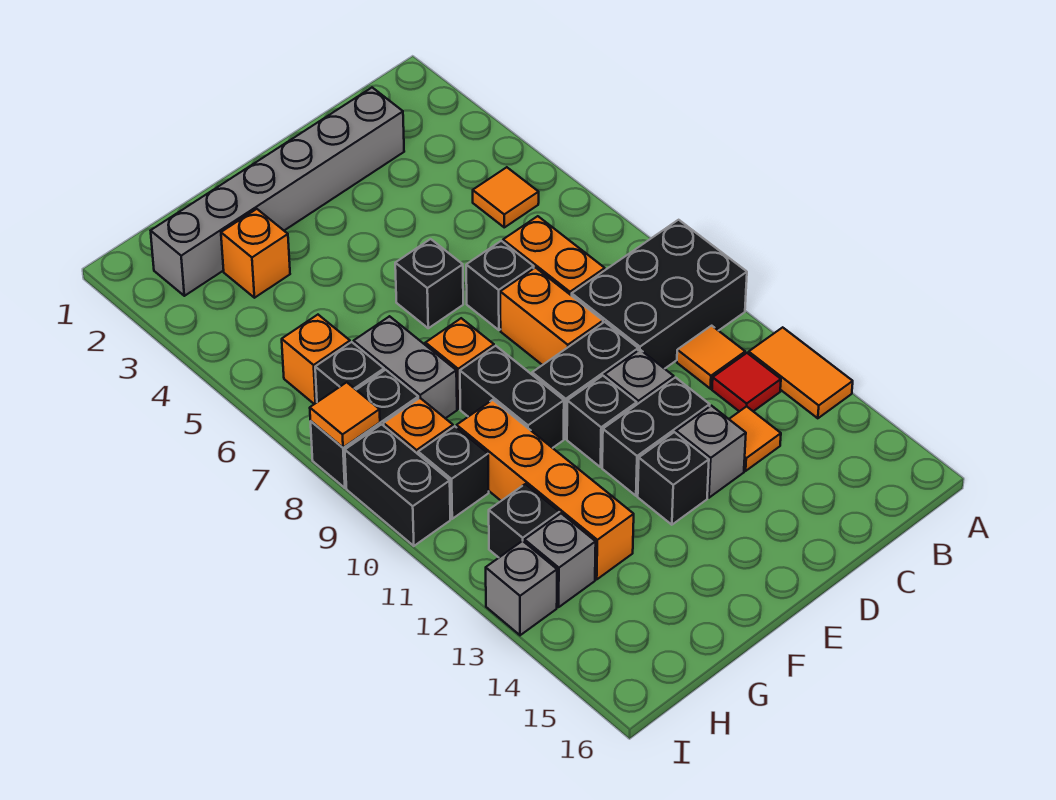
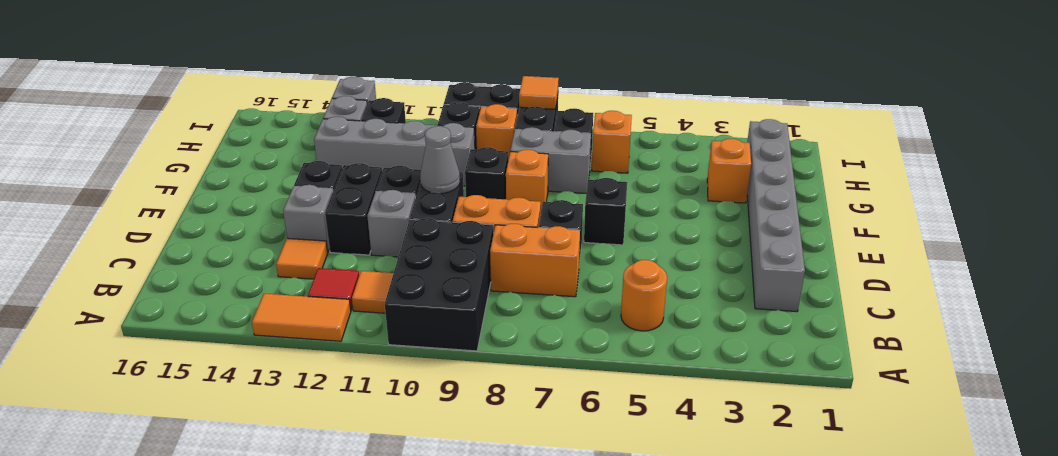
orange tile B5 level 1 -> orange round brick B5 level 1
none -> grey cone E10 level 2
black brick F9:F10 level 1 -> black brick F9 level 1
orange brick G10:G13 level 1 -> grey brick G10:G13 level 1

